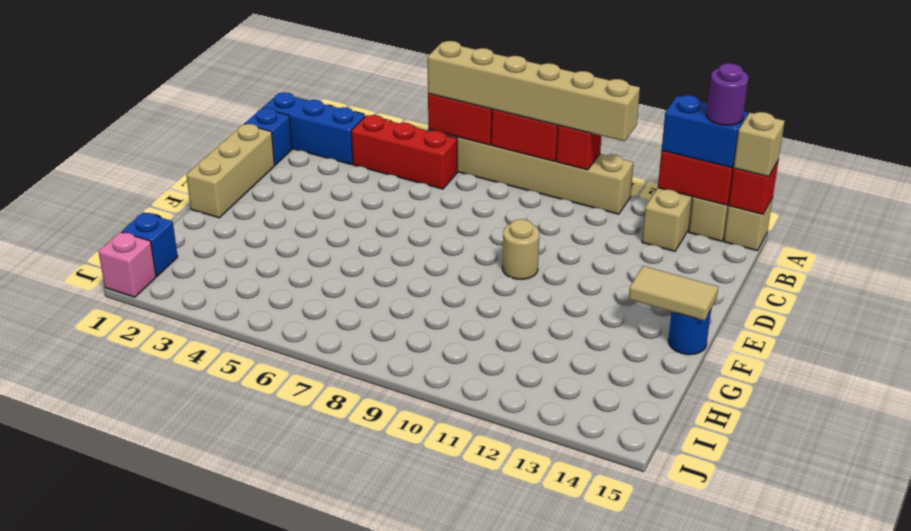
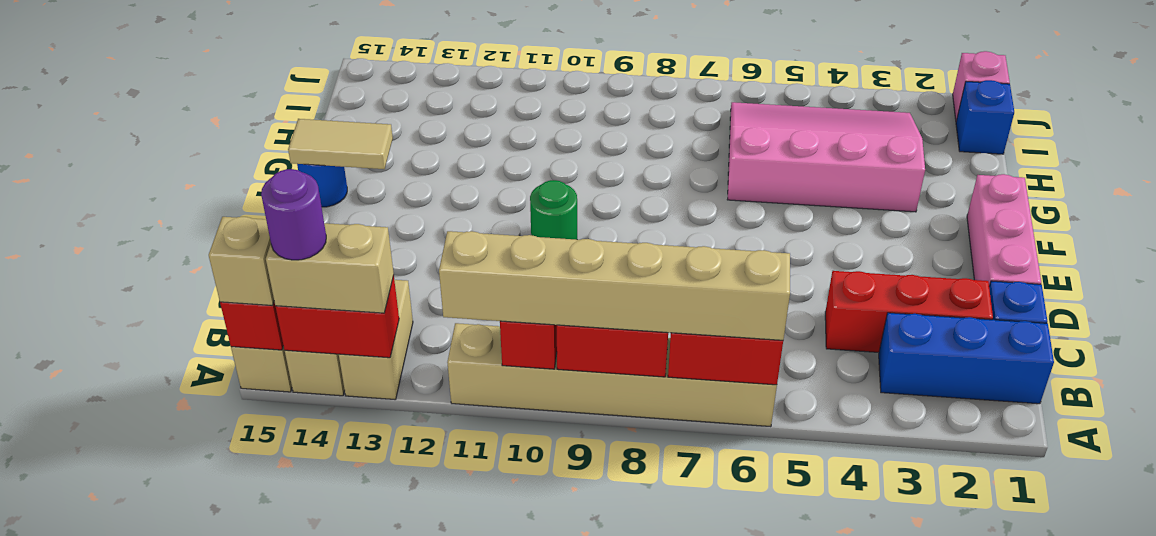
blue brick A13:A14 level 3 -> tan brick A13:A14 level 3
red brick B4:B6 level 1 -> red brick C2:C4 level 1
tan brick D1:F1 level 1 -> pink brick D1:F1 level 1
tan round brick E10 level 1 -> green round brick E10 level 1
none -> pink slope G3:I6 level 1 top G

